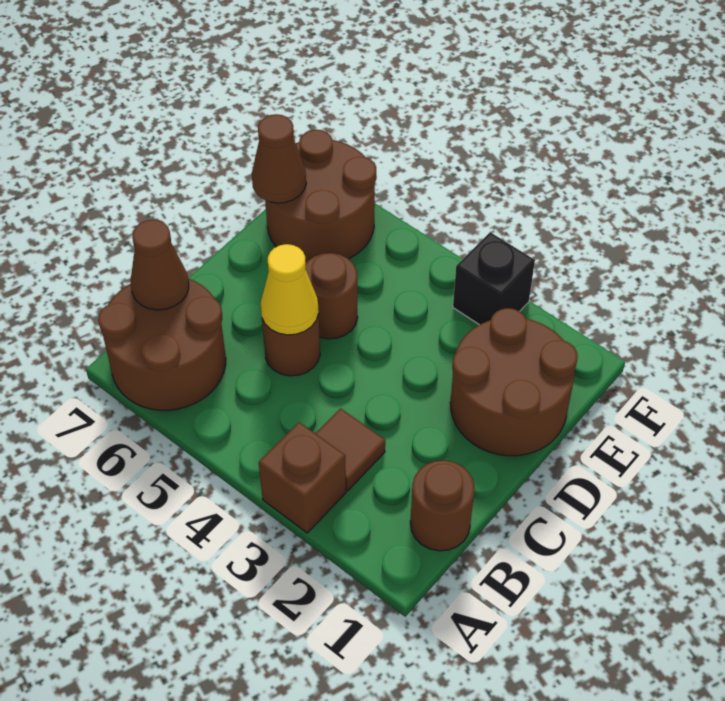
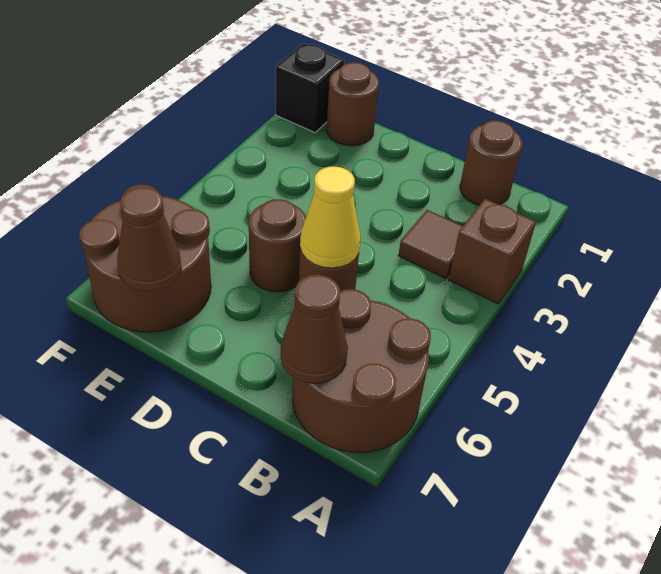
brown round brick D1:E2 level 1 -> brown round brick E1 level 1
black brick F3 level 1 -> black brick F1 level 1

